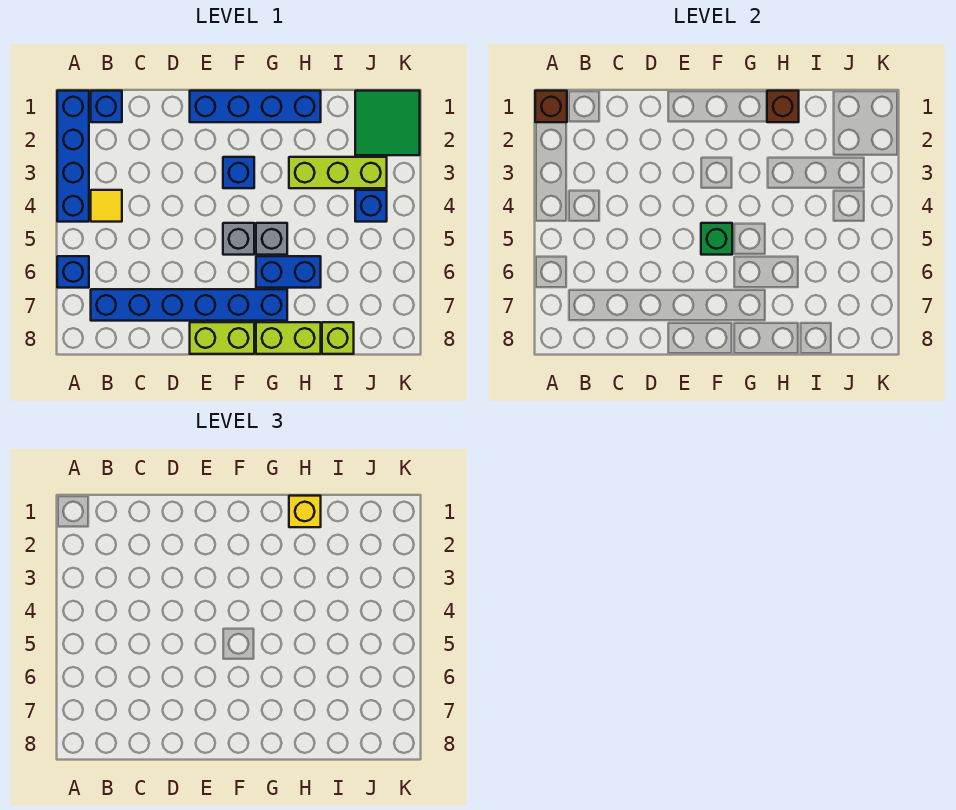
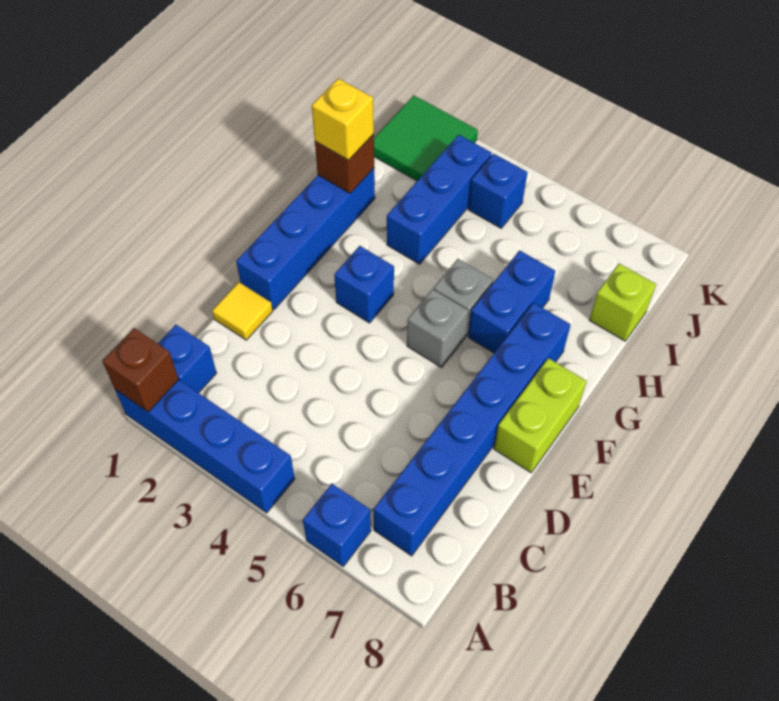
yellow tile B4 level 1 -> yellow tile D1 level 1
green brick F5 level 2 -> none
lime brick G8:H8 level 1 -> none
lime brick H3:J3 level 1 -> blue brick H3:J3 level 1

